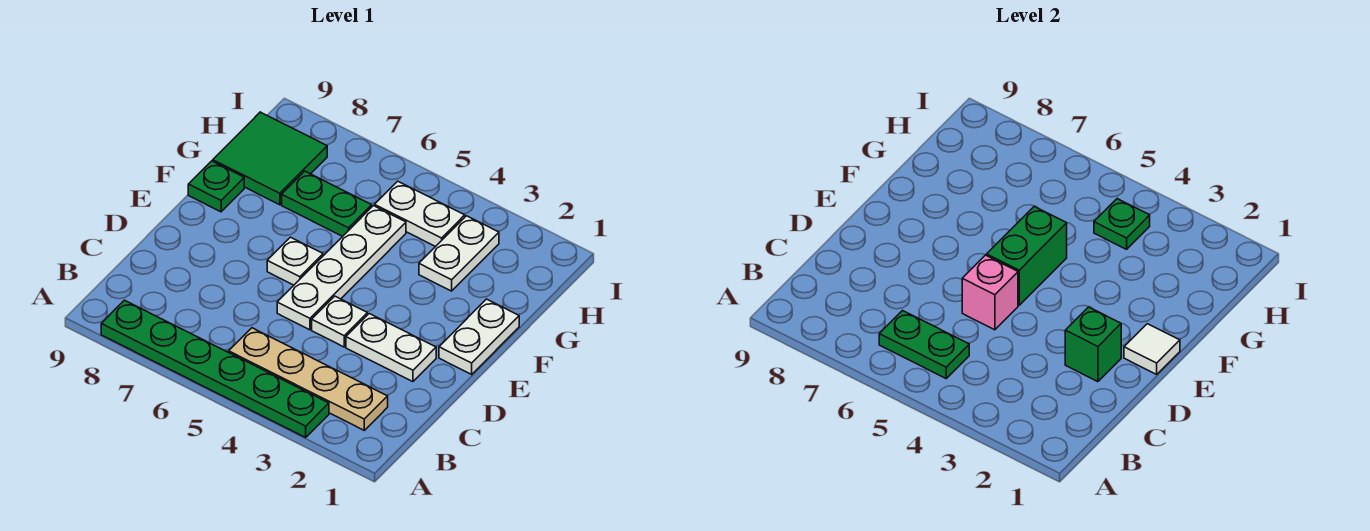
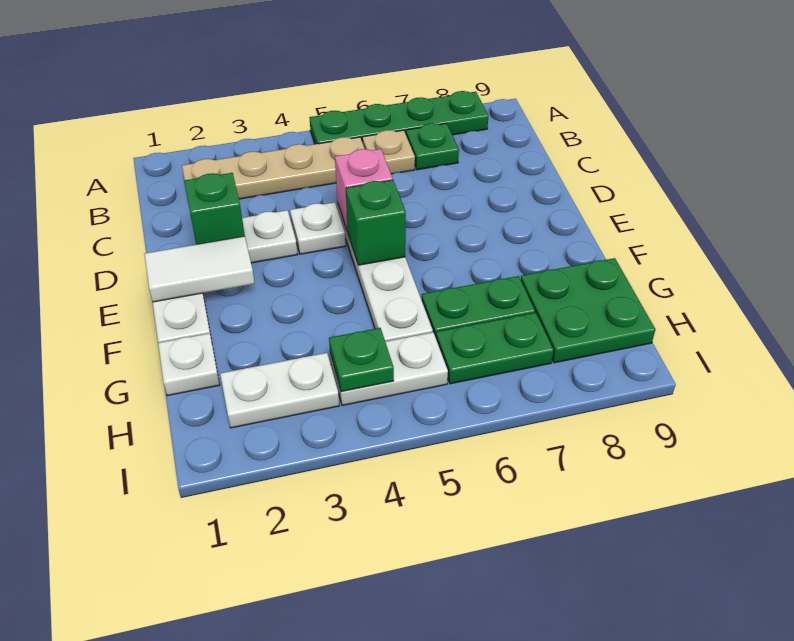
green plate A3:A8 level 1 -> green plate A5:A8 level 1
green plate B5:B6 level 2 -> green plate H6:H7 level 1
none -> tan plate B6 level 1
white tile E1 level 2 -> white tile E1:E2 level 2
green brick E5:F5 level 2 -> green brick E5 level 2
white plate E6 level 1 -> white plate G1 level 1
green plate F9 level 1 -> green plate B7 level 1
white plate G3:H3 level 1 -> white plate H2:H3 level 1
green tile G8:H9 level 1 -> green plate G8:H9 level 1

